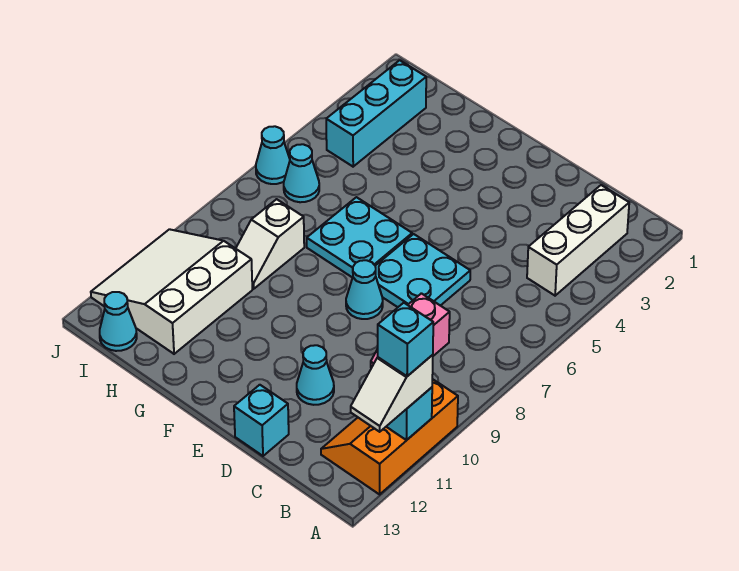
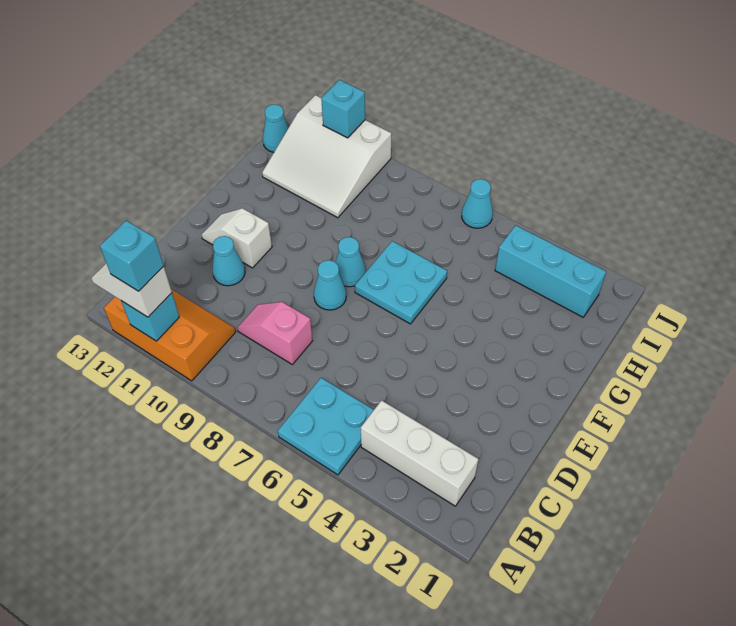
cyan plate D6:E7 level 1 -> cyan plate A5:B6 level 1
cyan brick D13 level 1 -> cyan brick J11 level 2
white slope H8:H9 level 1 top 8 -> white slope E11:E12 level 1 top 11
white slope H10:J12 level 1 top H -> white slope H10:J12 level 1 top J
cyan cone I6 level 1 -> cyan cone F8 level 1

